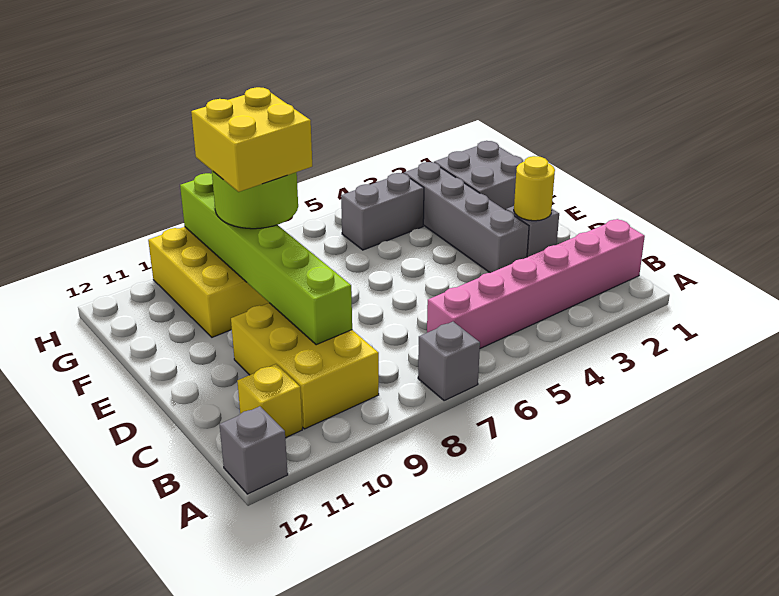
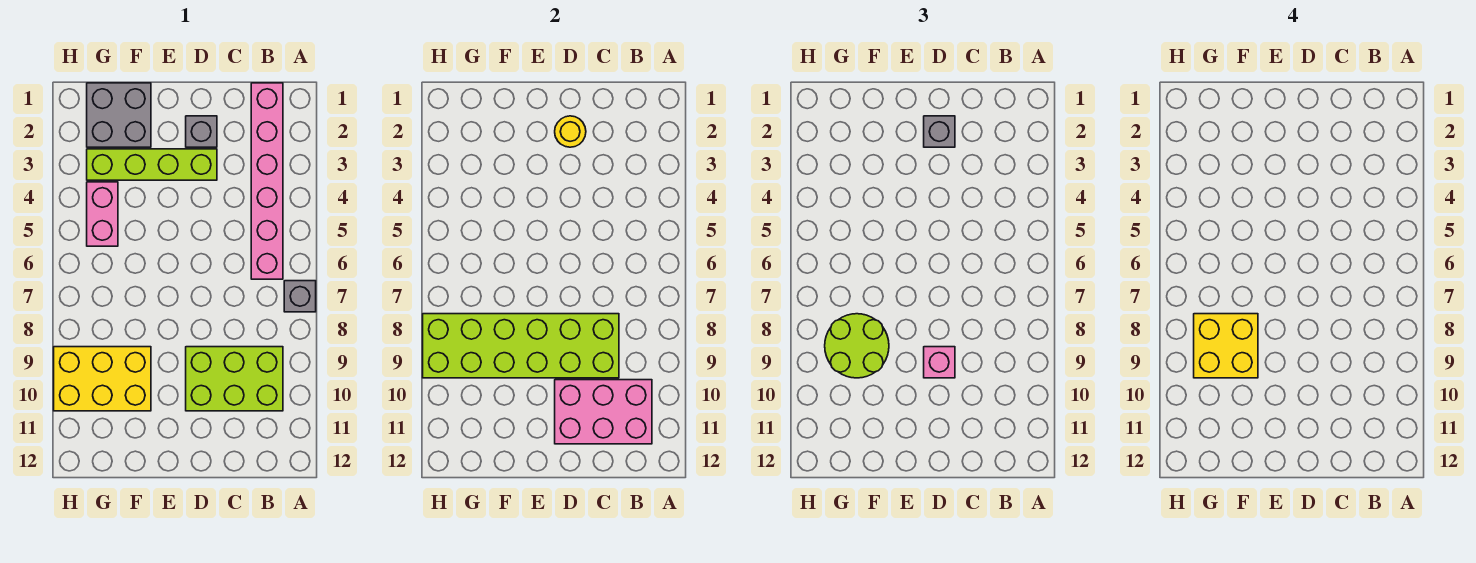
grey brick A12 level 1 -> grey brick D2 level 3
yellow brick B9:D10 level 1 -> lime brick B9:D10 level 1
none -> pink brick B10:D11 level 2
yellow brick B11 level 1 -> none
lime brick C9:H9 level 2 -> lime brick C8:H9 level 2
grey brick D3:G3 level 1 -> lime brick D3:G3 level 1
none -> pink brick D9 level 3
grey brick G4:G5 level 1 -> pink brick G4:G5 level 1

